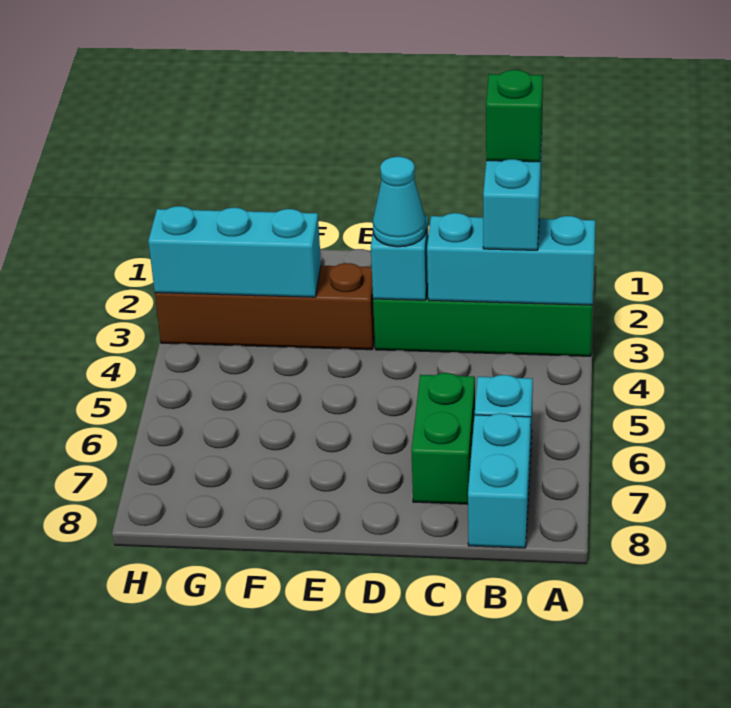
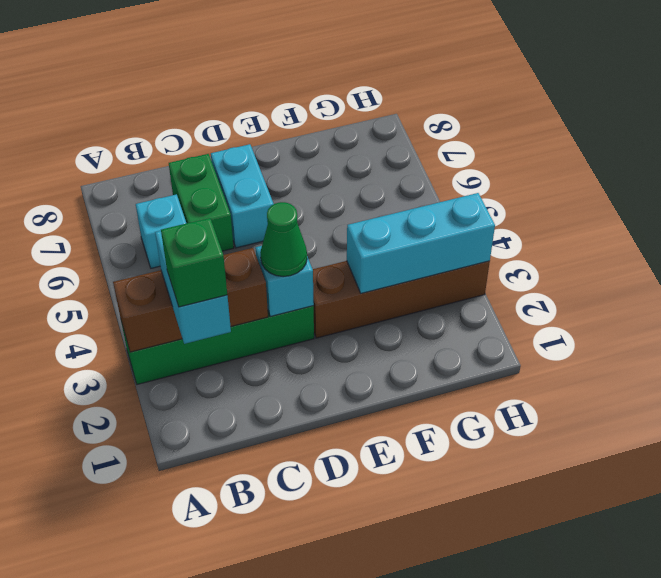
cyan brick A3:C3 level 2 -> brown brick A3:C3 level 2
cyan brick B7:B8 level 1 -> cyan brick D6:D7 level 1
cyan cone D3 level 3 -> green cone D3 level 3

